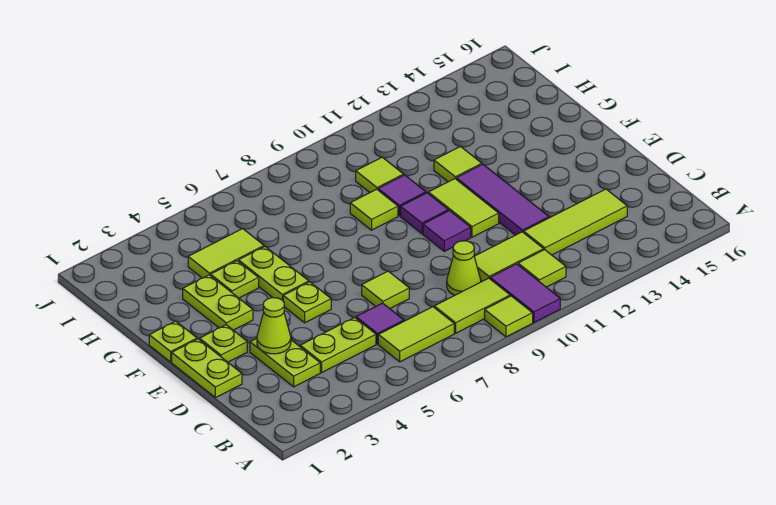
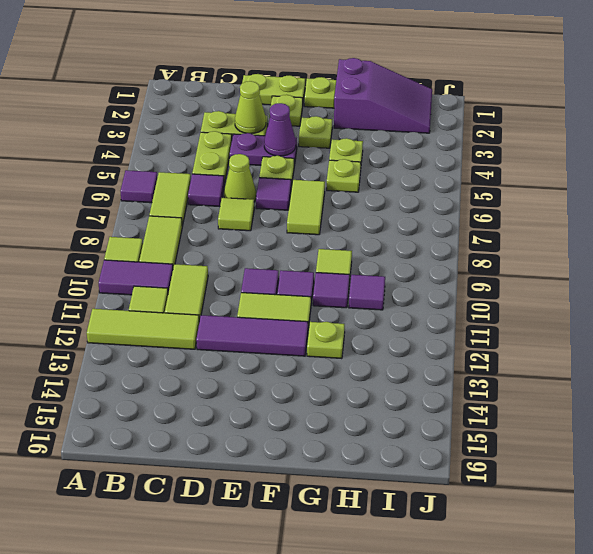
none -> purple tile A6 level 1
lime cone C9 level 1 -> lime cone D6 level 1
lime tile C12:C14 level 1 -> lime tile A12:C12 level 1
none -> purple plate D4:E4 level 1
none -> purple cone E4 level 2
none -> purple tile E6 level 1
lime plate F3:G3 level 1 -> lime plate F3 level 1
lime plate F5:G5 level 1 -> lime plate G5 level 1
none -> purple slope G1:I2 level 1 top G
lime tile G12 level 1 -> lime plate G12 level 1
lime tile H4:H5 level 1 -> lime tile F6:F7 level 1
lime tile H10 level 1 -> purple tile H10 level 1

